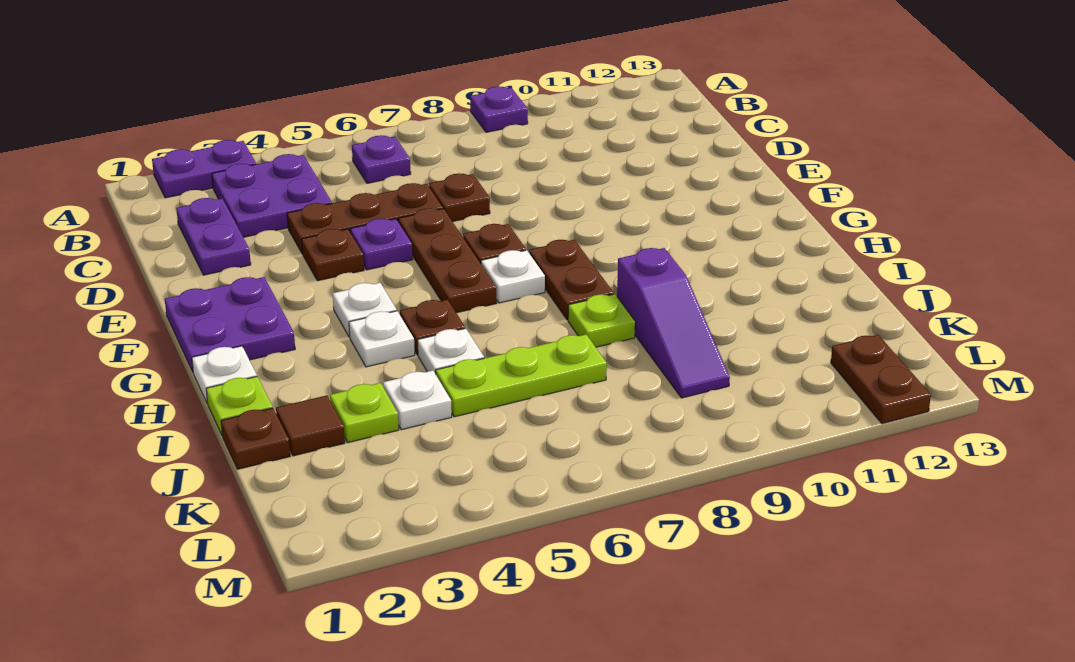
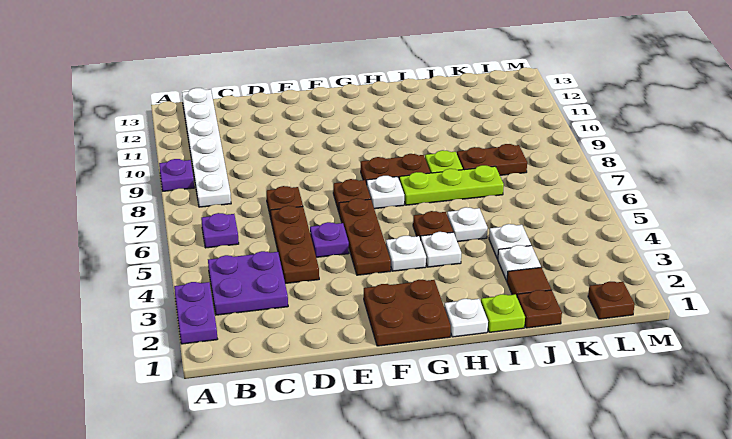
none -> white plate B8:B13 level 1
purple plate C2:D2 level 1 -> none
brown plate E4 level 1 -> brown plate L1 level 1
brown plate E6:G6 level 1 -> brown plate F4:F6 level 1
purple plate F1:G2 level 1 -> brown plate F1:G2 level 1
purple slope I9:K9 level 1 top I -> none
lime plate J3 level 1 -> white plate J3 level 1
lime plate J5:J7 level 1 -> lime plate H7:J7 level 1
brown plate L12:M12 level 1 -> brown plate J8:K8 level 1

